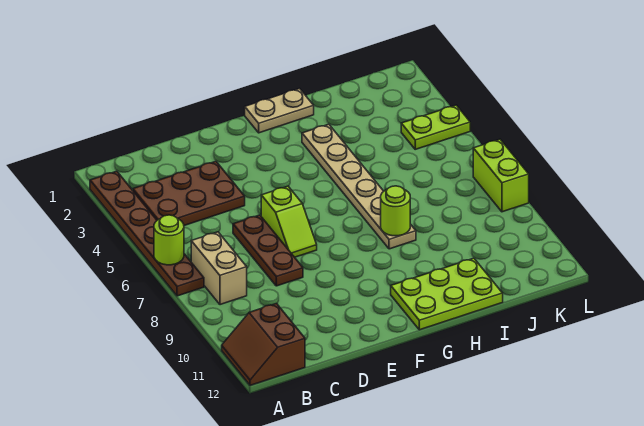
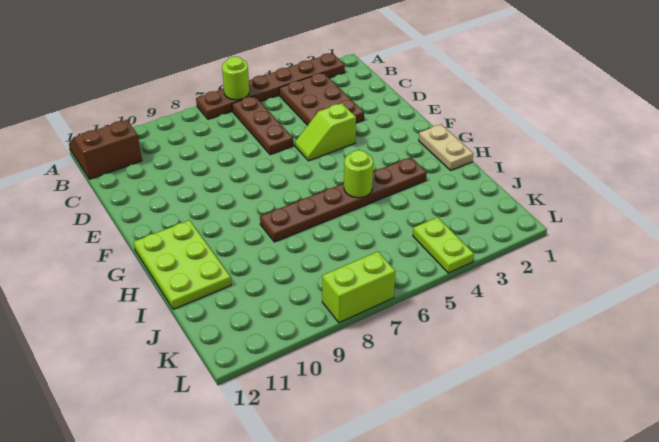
tan brick B7:B8 level 1 -> none
brown plate D6:D8 level 1 -> brown plate B6:D6 level 1
lime slope E6:E7 level 1 top 6 -> lime slope E4:E5 level 1 top 4
tan plate H3:H8 level 1 -> brown plate H3:H8 level 1
lime round brick H8 level 2 -> lime round brick H5 level 2

